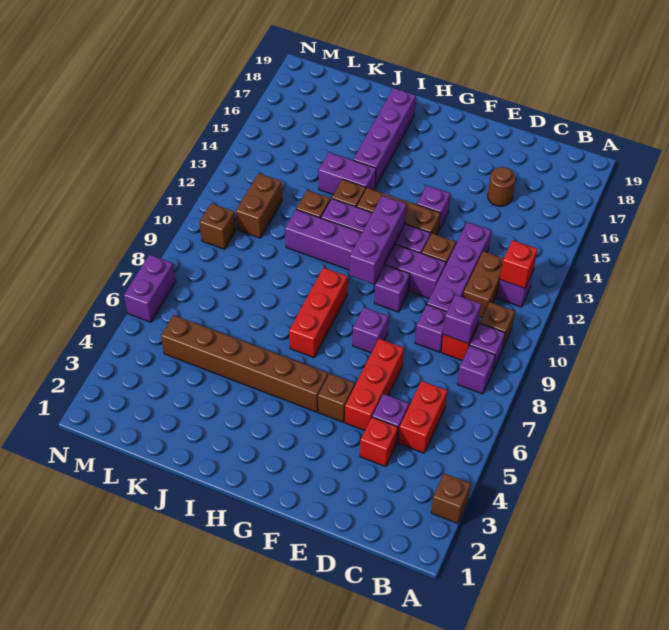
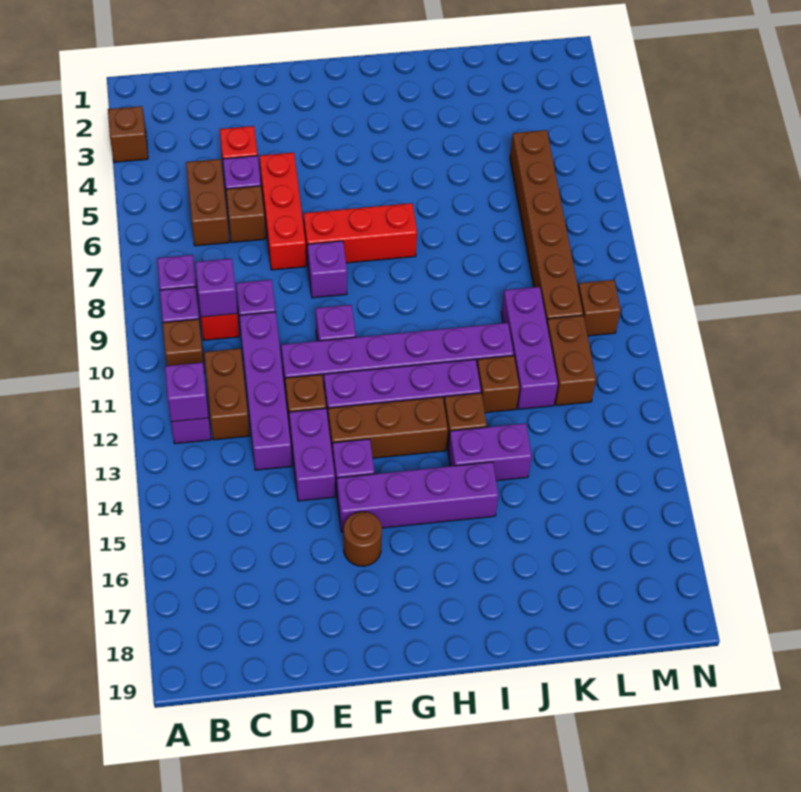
red brick B12 level 2 -> purple brick B12 level 2
red brick C5:C6 level 1 -> brown brick C5:C6 level 1
brown round brick D16 level 1 -> brown round brick F16 level 1
brown brick F5 level 1 -> brown brick D6 level 1
brown brick G5:L5 level 1 -> brown brick L5:L10 level 1
purple brick G10:G12 level 2 -> purple brick K10:K12 level 1
red brick H7:H9 level 1 -> red brick F7:H7 level 1
purple brick I15:I18 level 1 -> purple brick F15:I15 level 1
purple brick N6:N7 level 1 -> purple brick E13:E14 level 1

